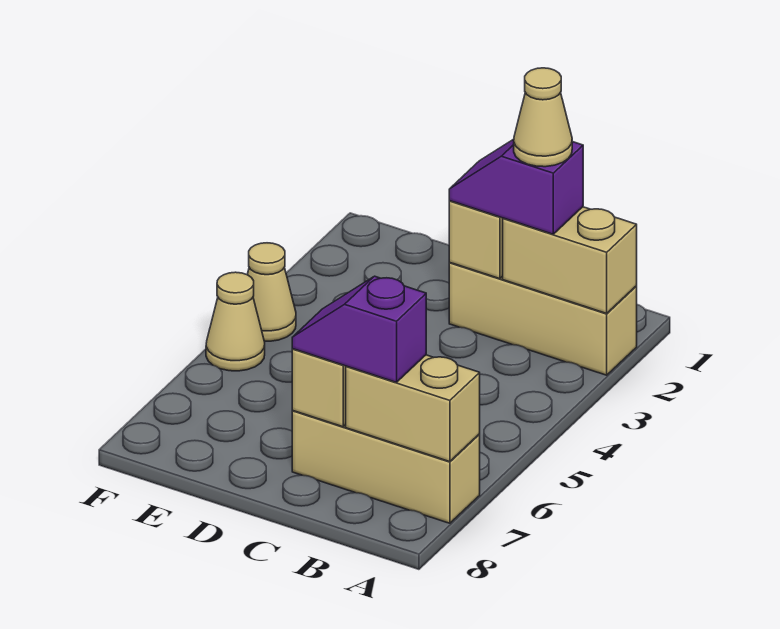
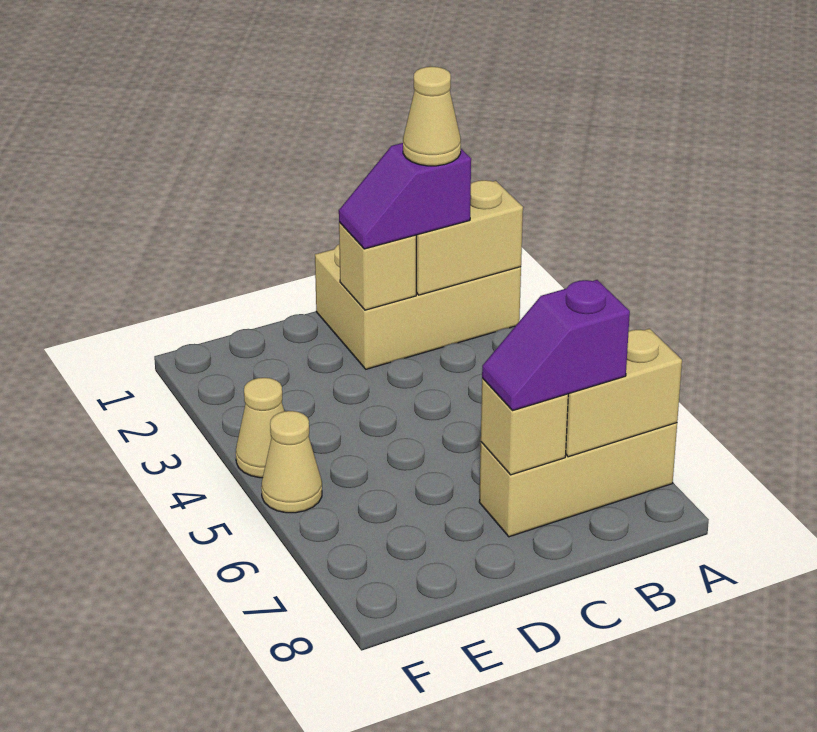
tan brick A2:C2 level 1 -> tan brick A1:C2 level 1

